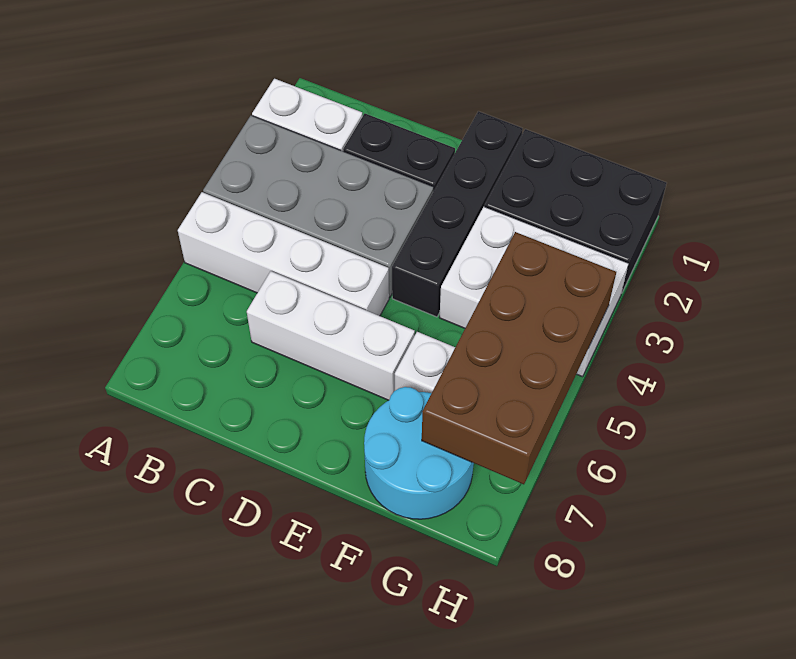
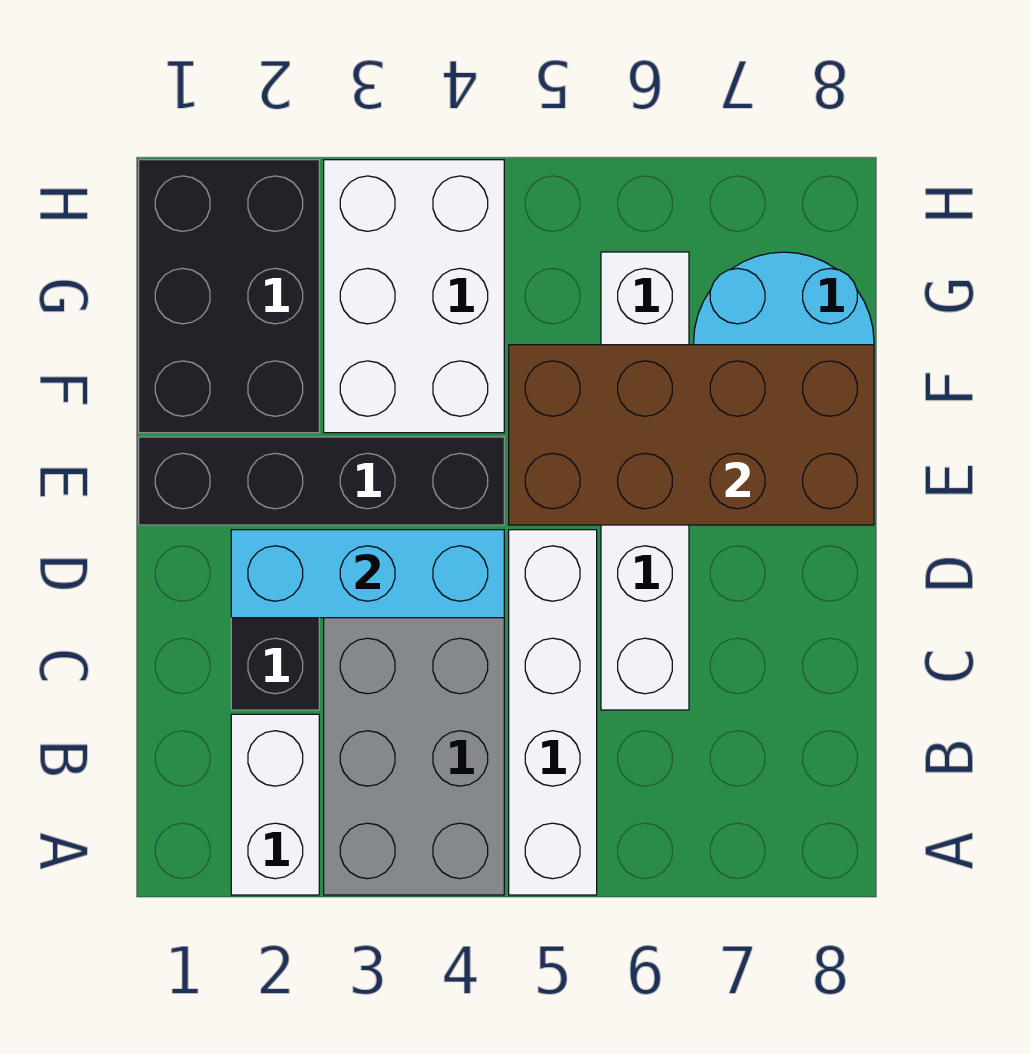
none -> cyan brick D2:D4 level 2
brown brick G4:H7 level 2 -> brown brick E5:F8 level 2

